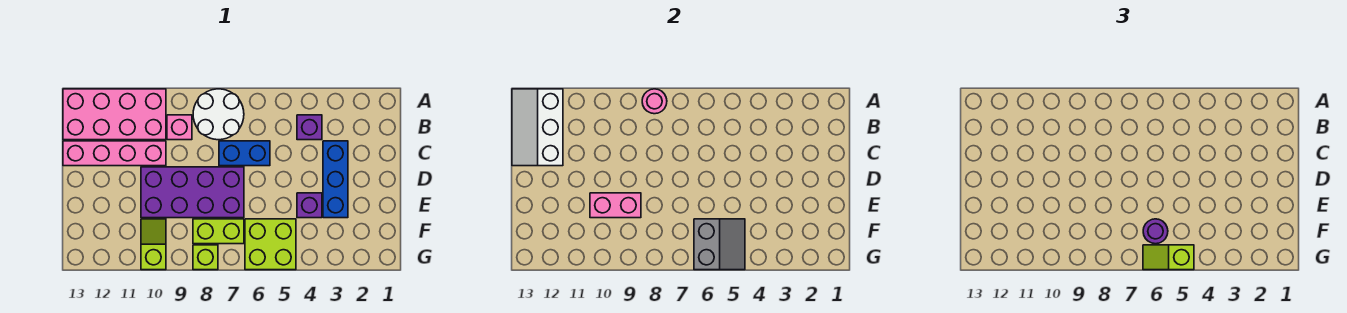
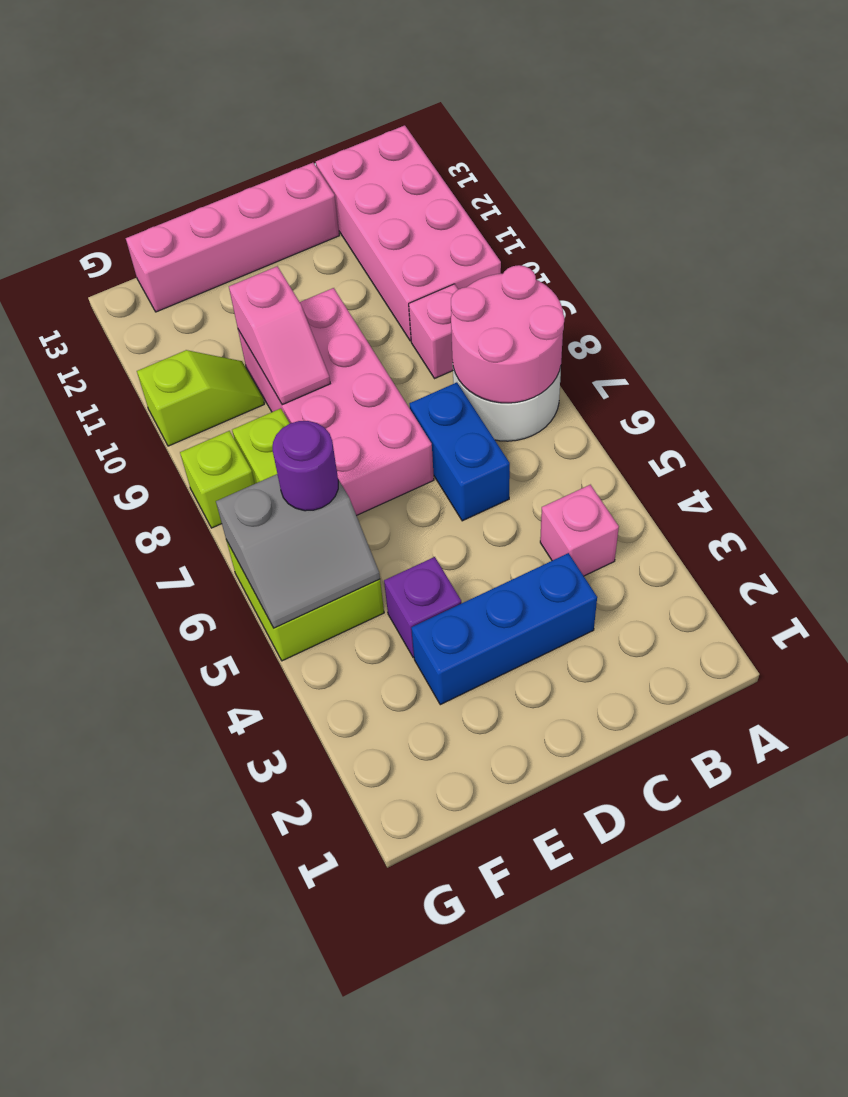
pink round brick A8 level 2 -> pink round brick A7:B8 level 2
white slope A12:C13 level 2 top 12 -> none
purple brick B4 level 1 -> pink brick B4 level 1
pink brick C10:C13 level 1 -> pink brick C13:F13 level 1
purple brick D7:E10 level 1 -> pink brick D7:E10 level 1
pink brick E9:E10 level 2 -> pink slope E9:E10 level 2 top 10
lime slope G5:G6 level 3 top 5 -> none

